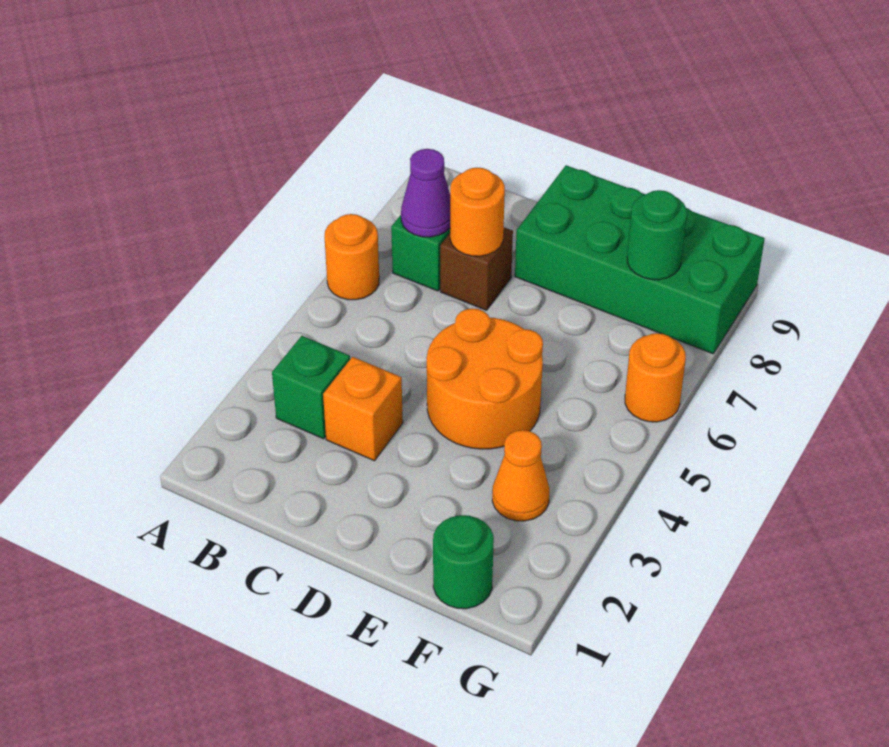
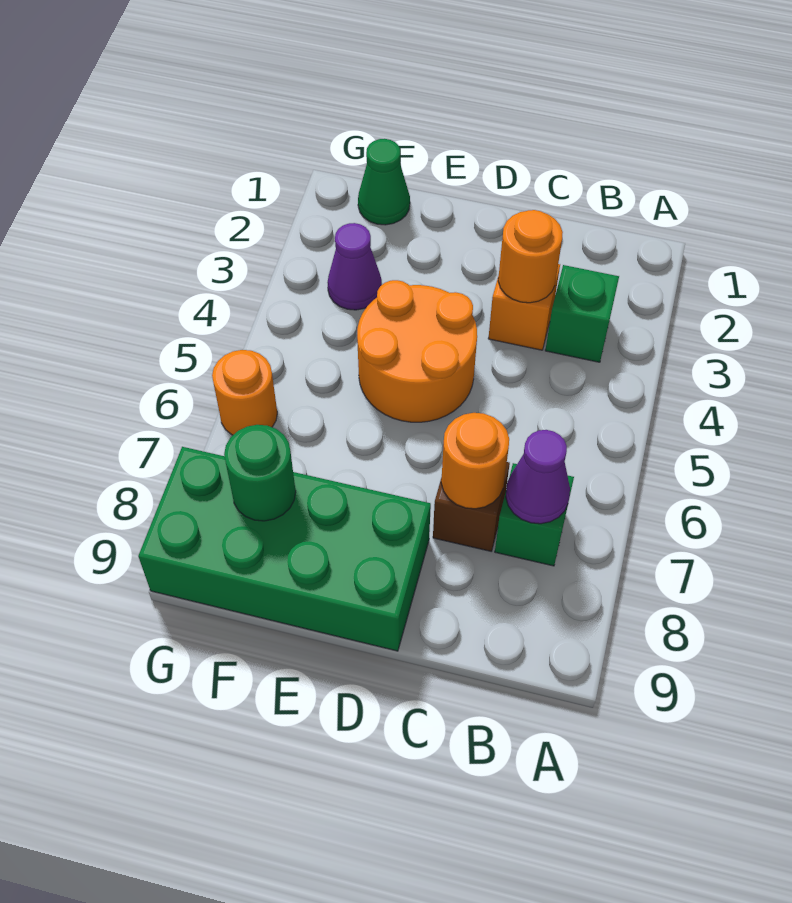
orange round brick A6 level 1 -> orange round brick C3 level 2
green round brick F1 level 1 -> green cone F1 level 1
orange cone F3 level 1 -> purple cone F3 level 1

